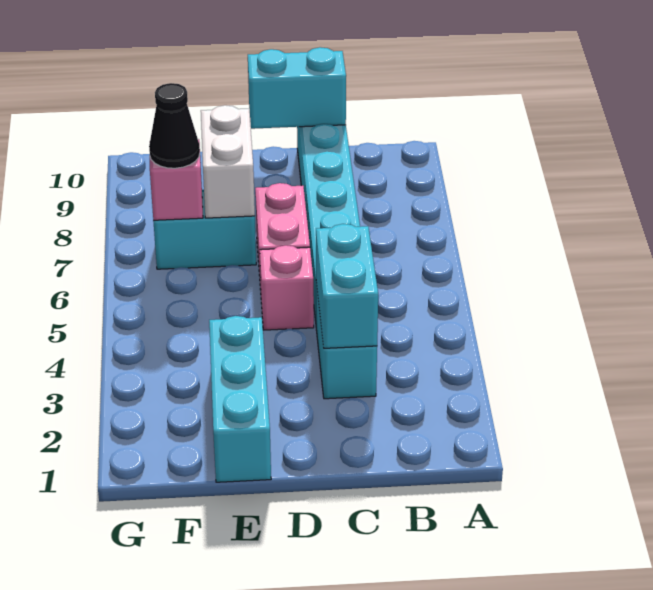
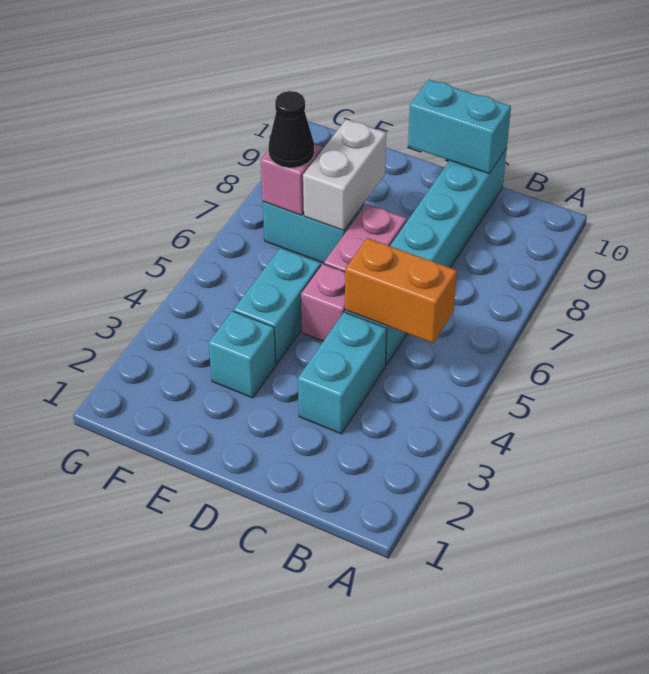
none -> orange brick B5:C5 level 2
cyan brick C3:C4 level 2 -> cyan brick E4:E5 level 1
cyan brick E1:E3 level 1 -> cyan brick E3 level 1

